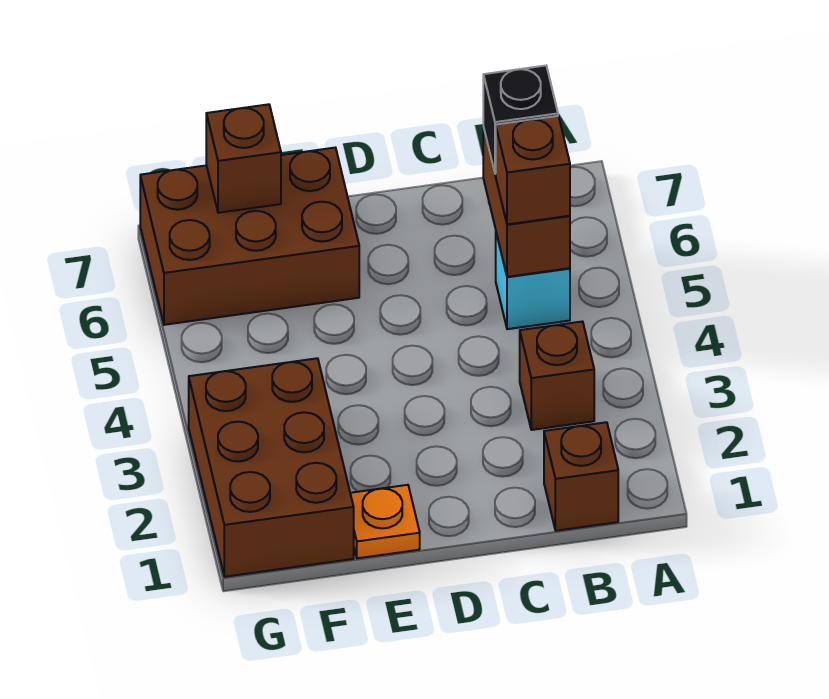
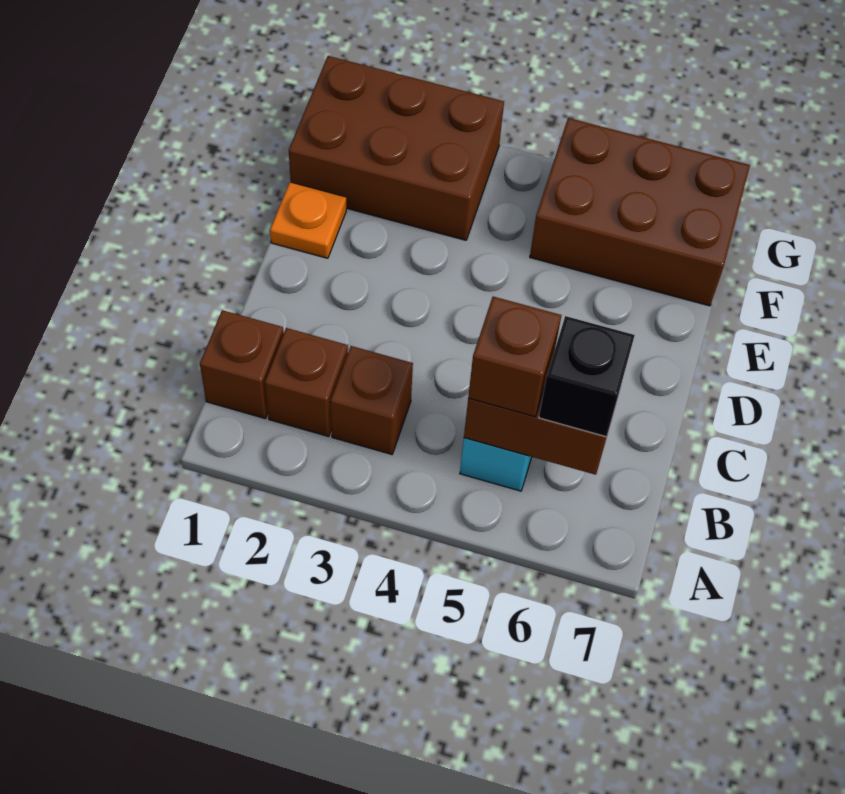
brown brick E6:G7 level 1 -> brown brick F5:G7 level 1
brown brick F7 level 2 -> brown brick B2 level 1

